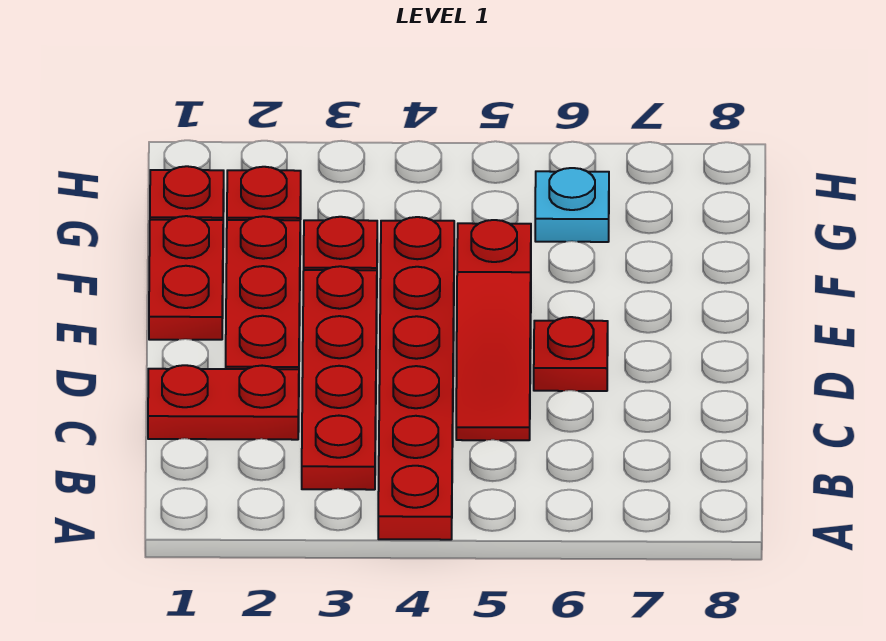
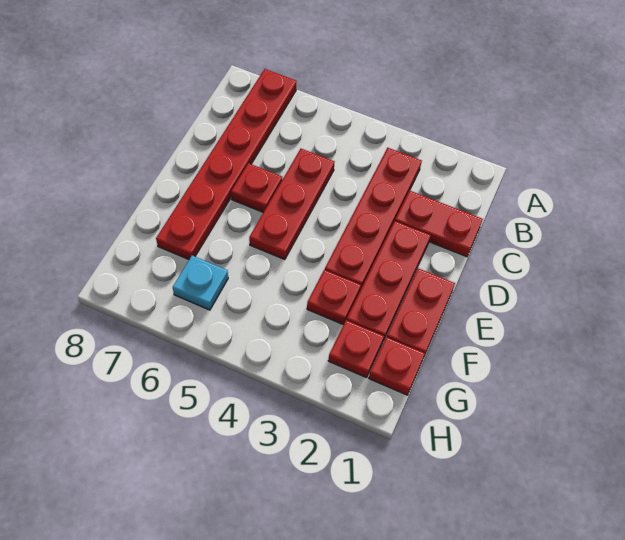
red plate A4:F4 level 1 -> red plate A7:F7 level 1
red slope C5:E5 level 1 top E -> red plate C5:E5 level 1

